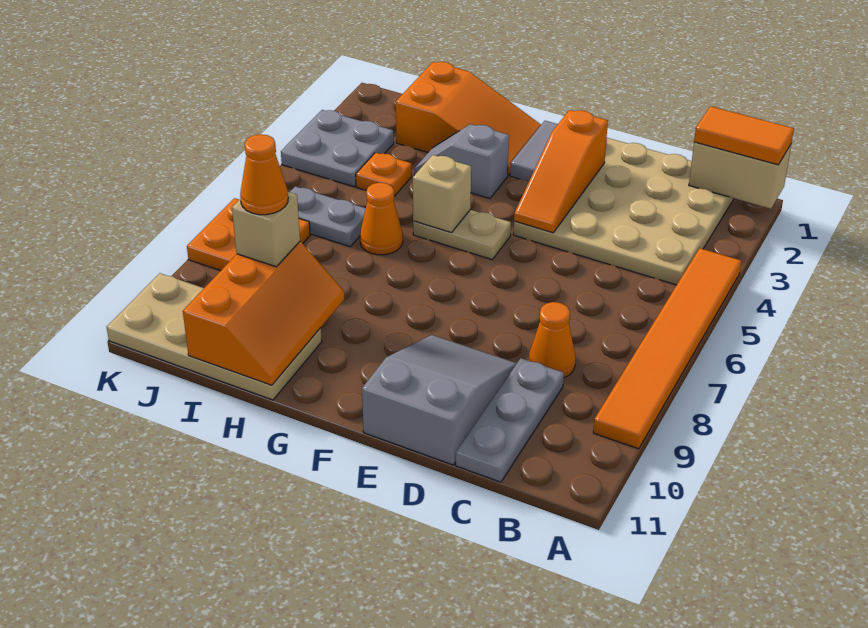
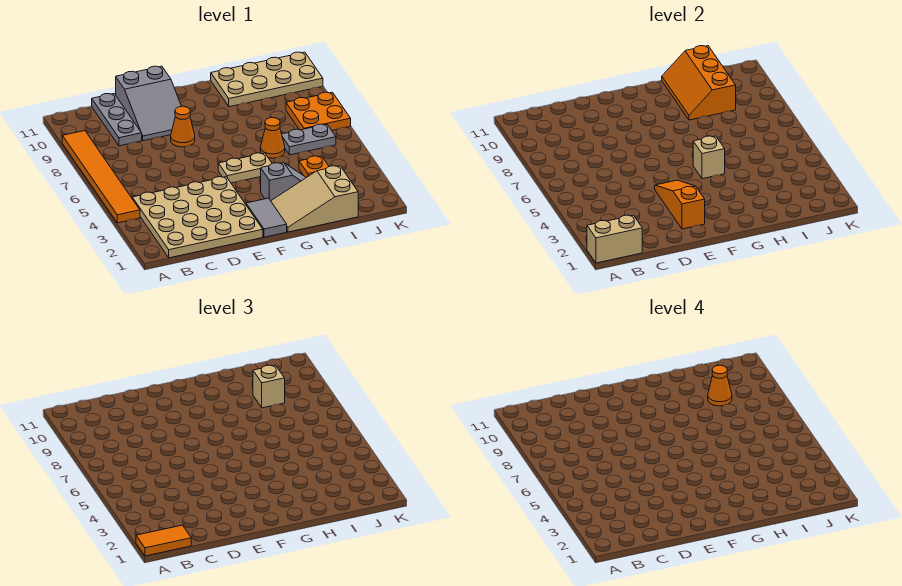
orange cone C8 level 1 -> orange cone E8 level 1
orange slope G1:I2 level 1 top I -> tan slope G1:I2 level 1 top I
grey plate J3:K4 level 1 -> none

